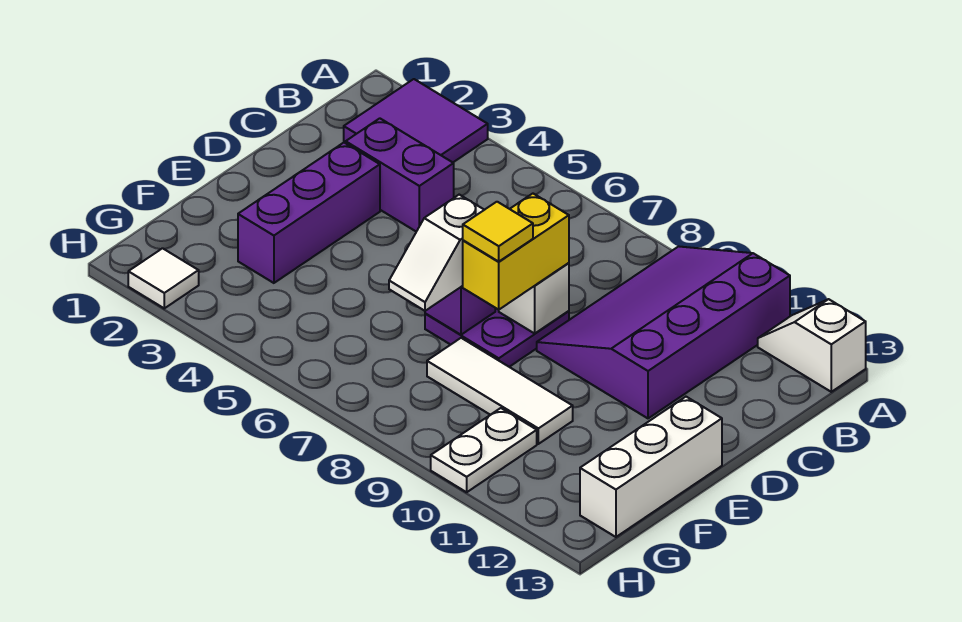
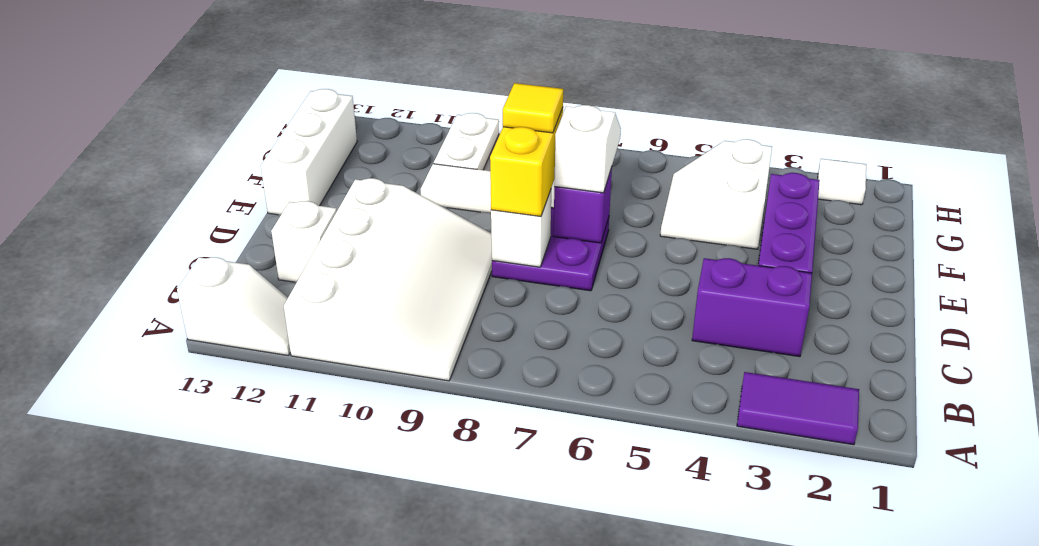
purple tile A2:B3 level 1 -> purple tile A2:A3 level 1
purple slope A9:D11 level 1 top 11 -> white slope A9:D11 level 1 top 11
none -> white brick C12 level 1
none -> white slope F4:G5 level 1 top 4

